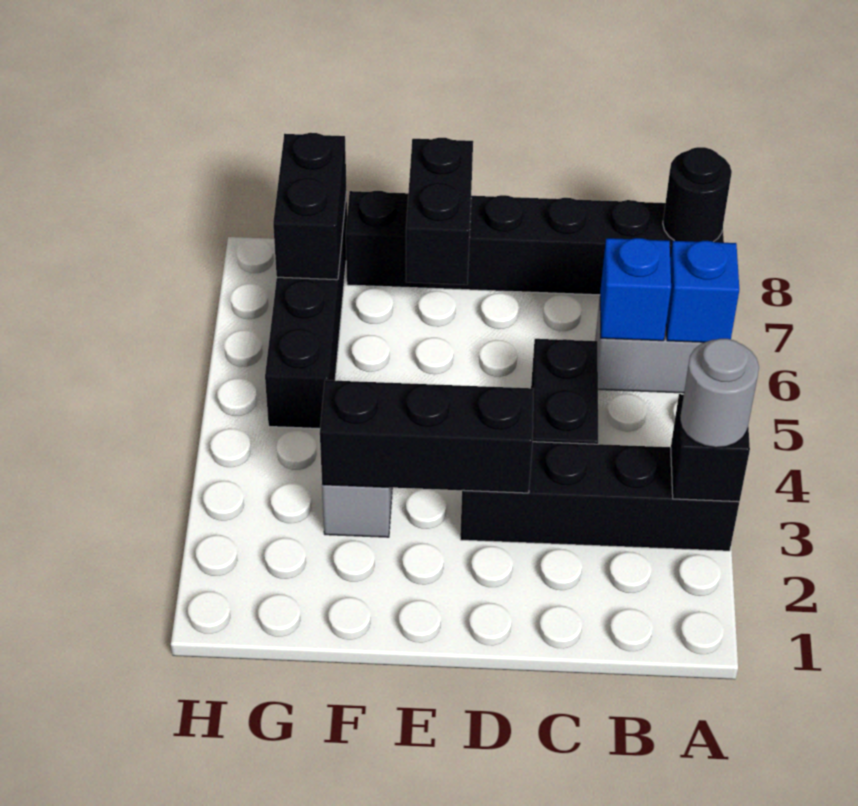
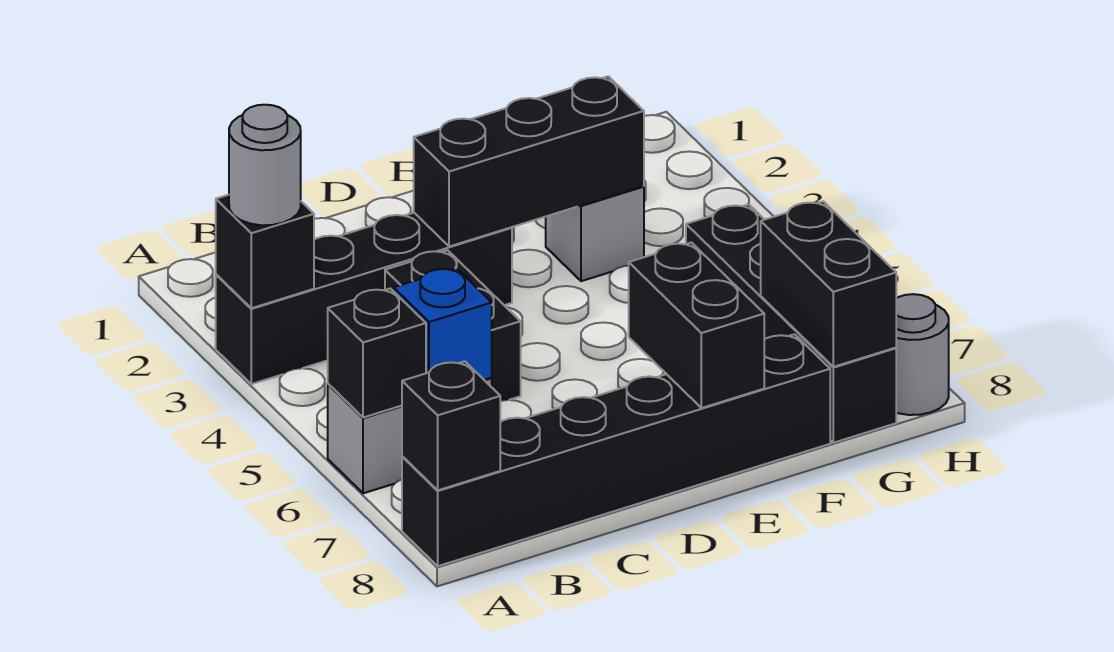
blue brick A6 level 2 -> black brick A6 level 2
black round brick A8 level 2 -> black brick A8 level 2
none -> grey round brick H8 level 1

